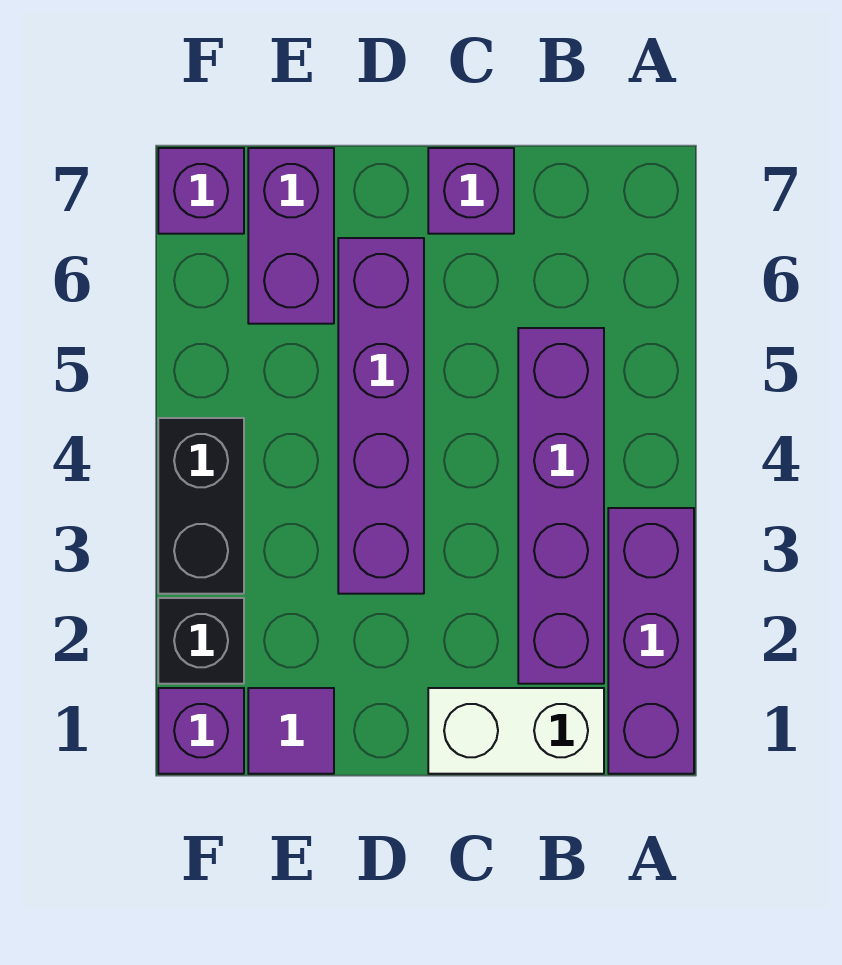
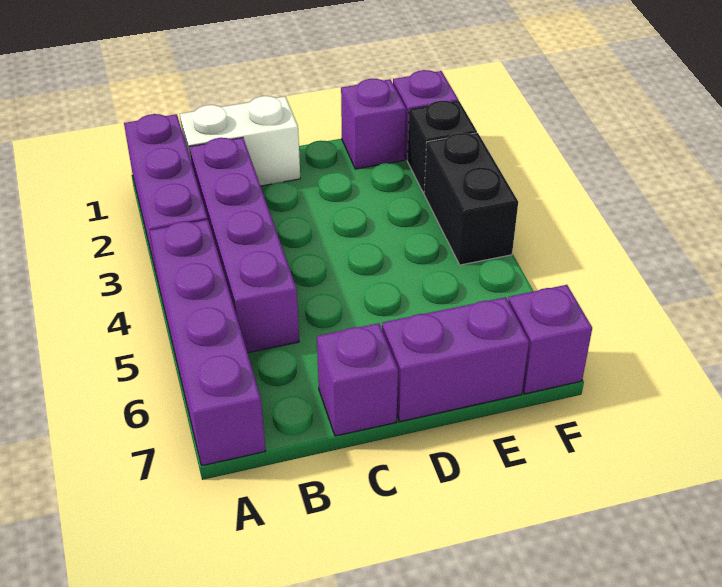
purple brick D3:D6 level 1 -> purple brick A4:A7 level 1
purple tile E1 level 1 -> purple brick E1 level 1
purple brick E6:E7 level 1 -> purple brick D7:E7 level 1

